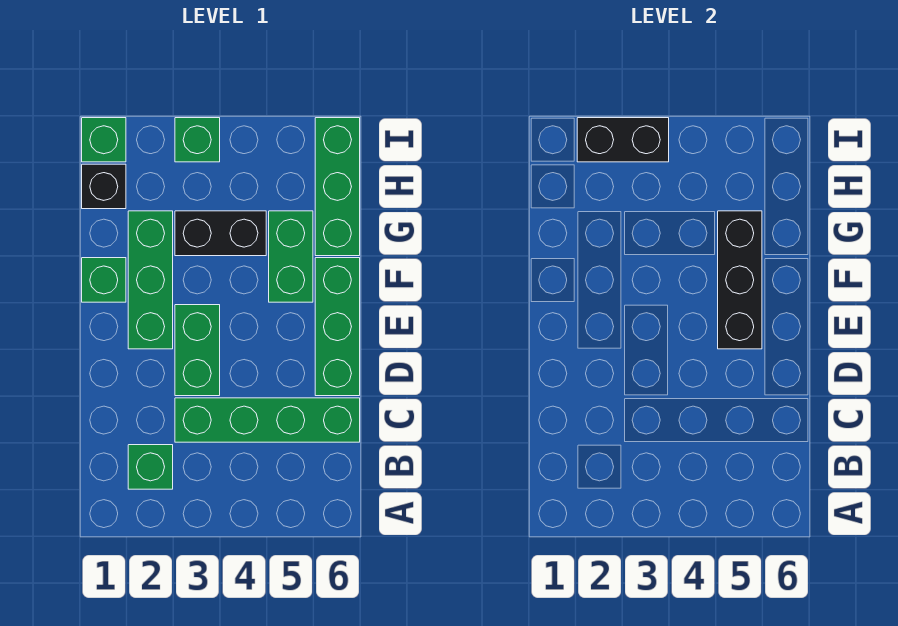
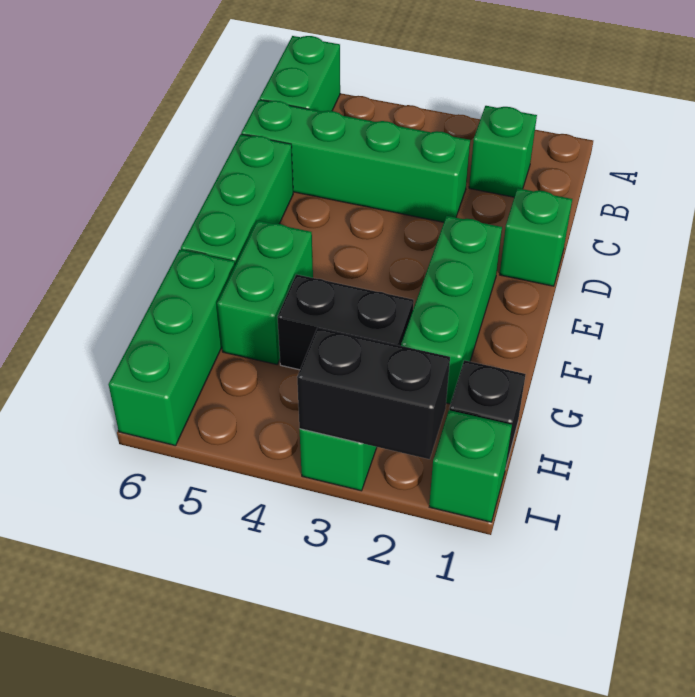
green brick D3:E3 level 1 -> green brick A6:B6 level 1
black brick E5:G5 level 2 -> none
green brick F1 level 1 -> green brick D1 level 1

